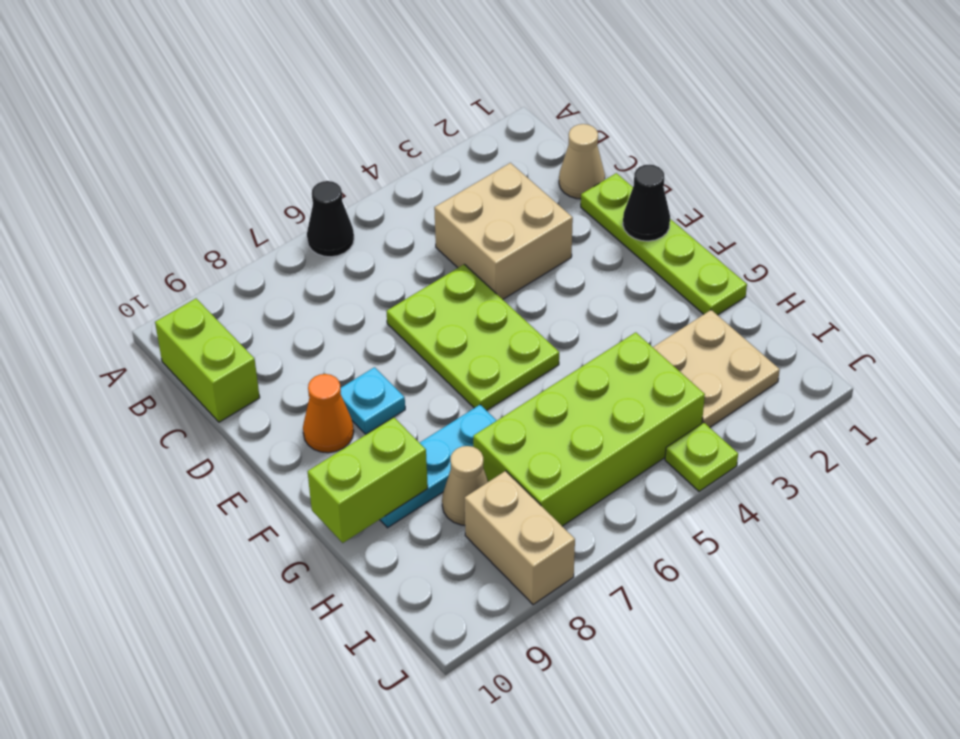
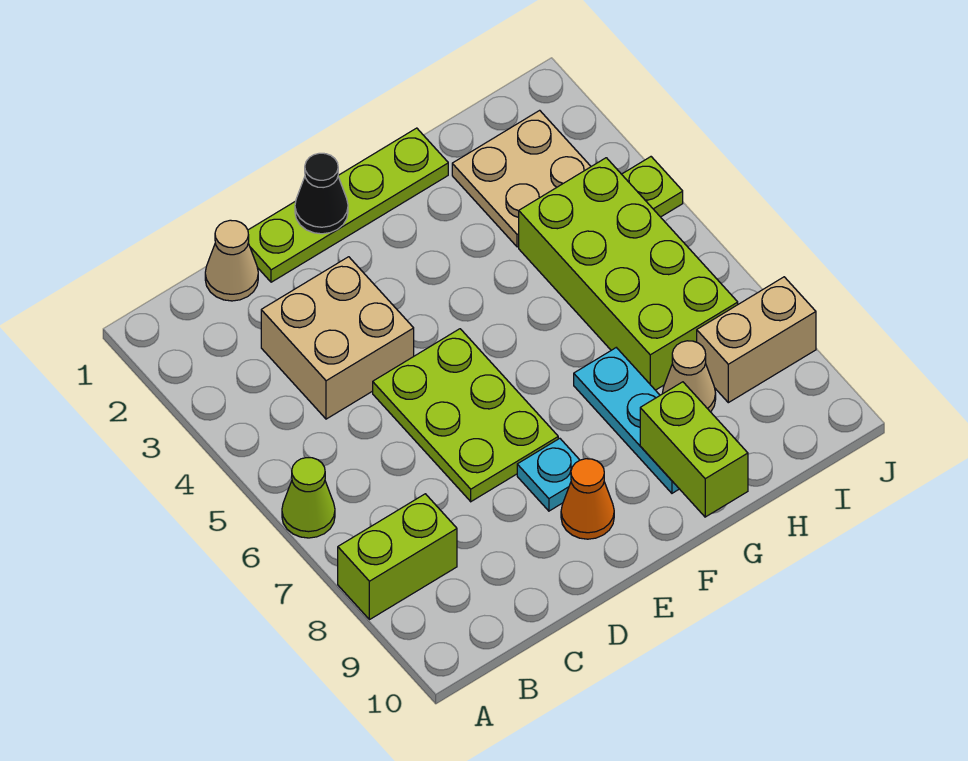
black cone A6 level 1 -> lime cone A6 level 1
lime brick B10:C10 level 1 -> lime brick A8:B8 level 1
lime plate D5:F6 level 1 -> lime plate D5:E7 level 1

